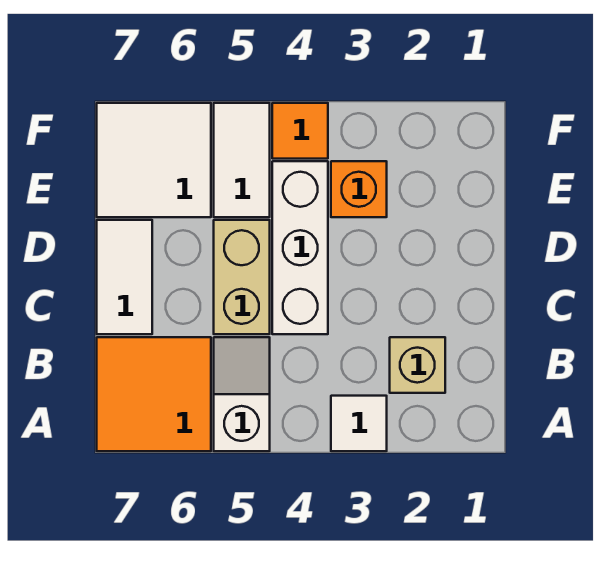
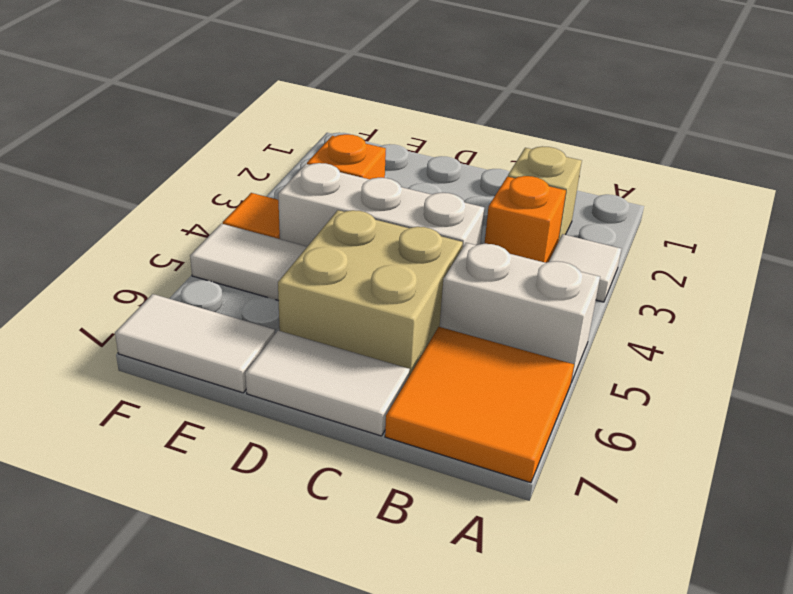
white slope A5:B5 level 1 top A -> white brick A5:B5 level 1
none -> orange brick B3 level 1
tan brick C5:D5 level 1 -> tan brick C5:D6 level 1
white tile E6:F7 level 1 -> white tile E7:F7 level 1

